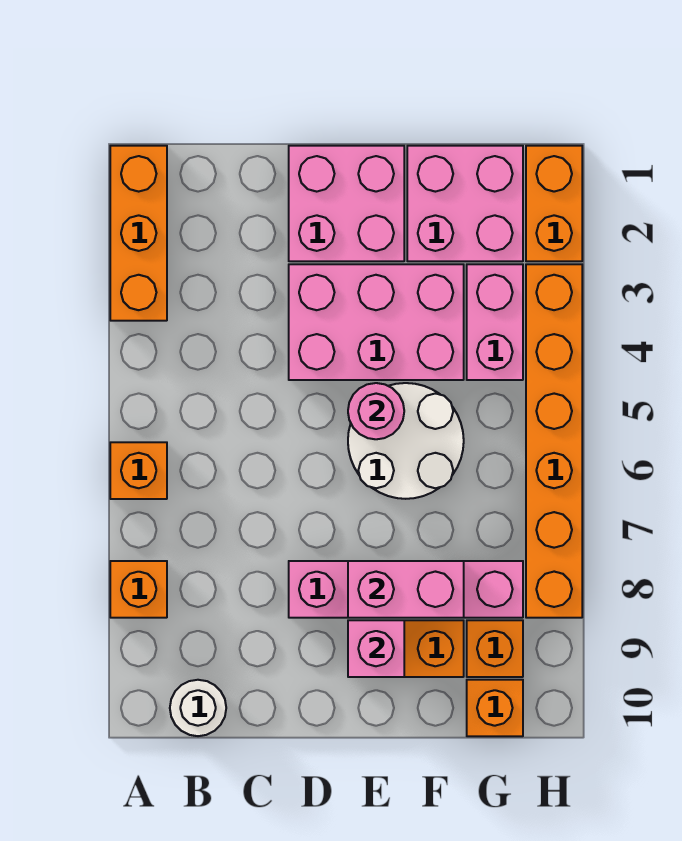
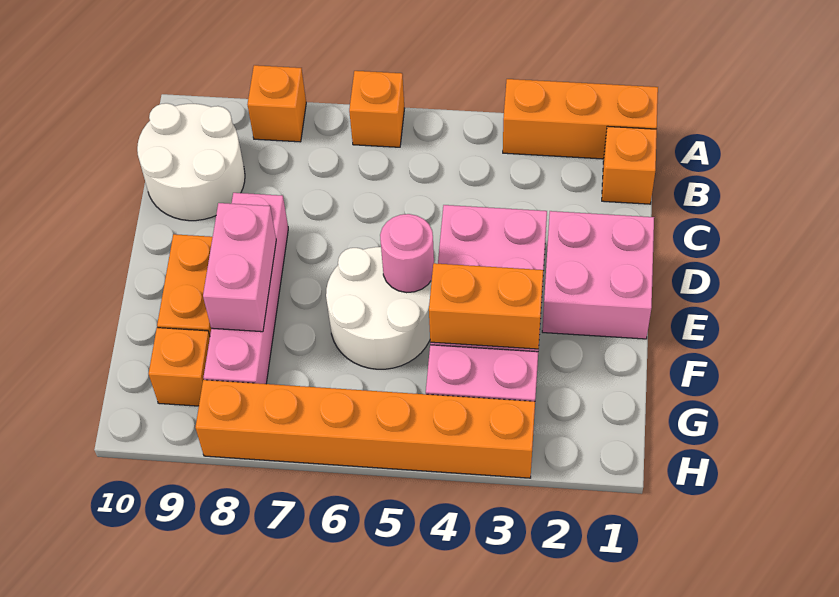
white round brick B10 level 1 -> white round brick B9:C10 level 1
pink brick E9 level 2 -> none
pink brick F1:G2 level 1 -> none
orange brick G10 level 1 -> orange brick B1 level 1
orange brick H1:H2 level 1 -> orange brick F3:F4 level 2

